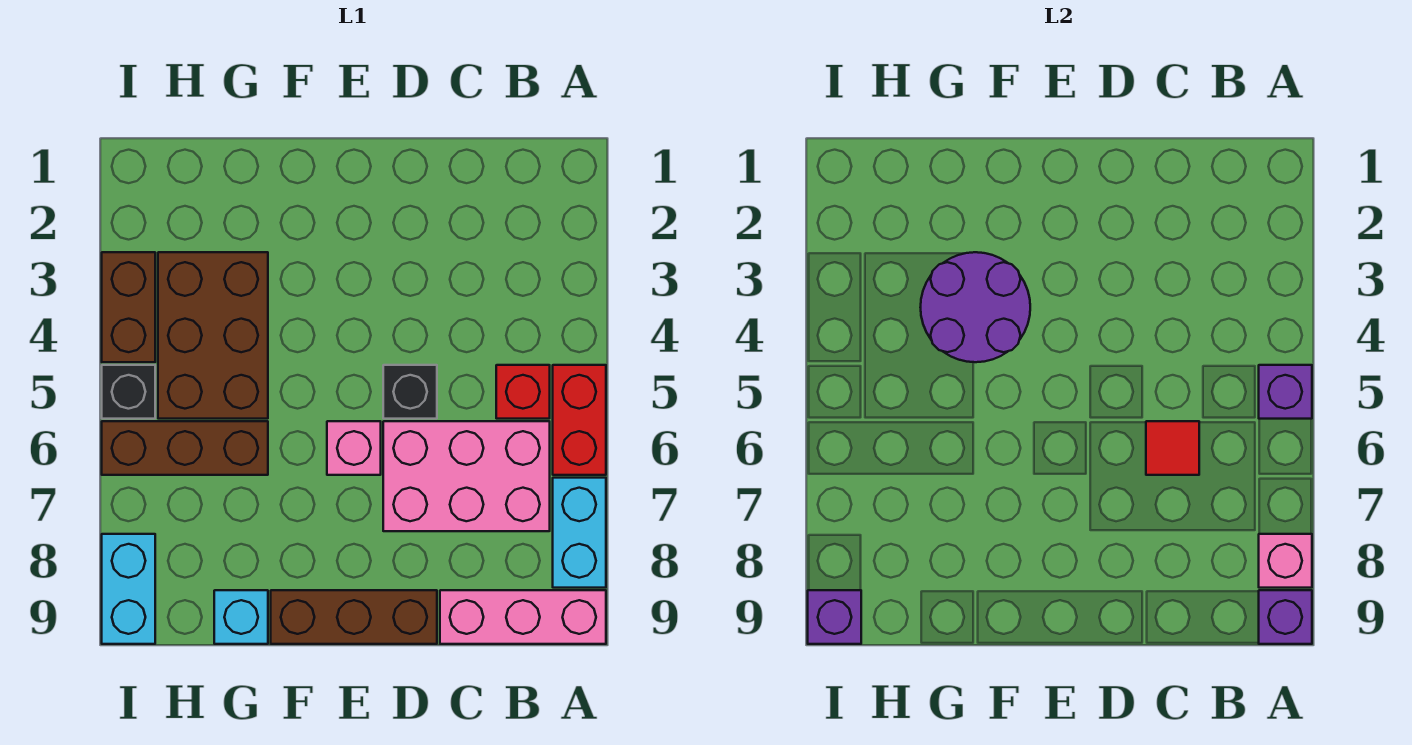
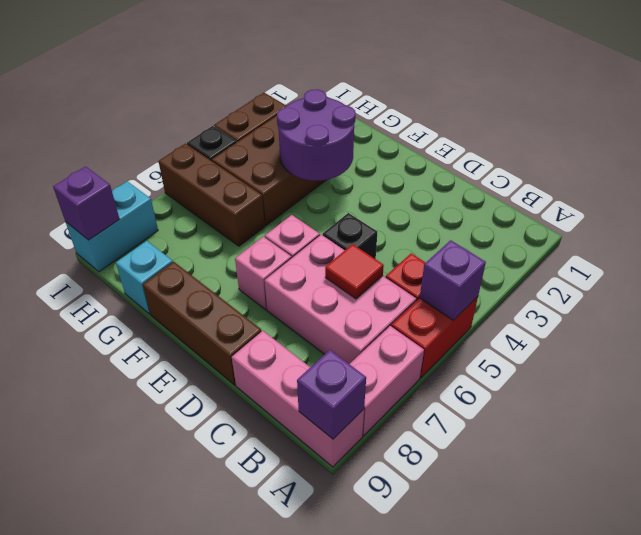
cyan brick A7:A8 level 1 -> pink brick A7:A8 level 1
pink brick A8 level 2 -> pink brick E7 level 1

